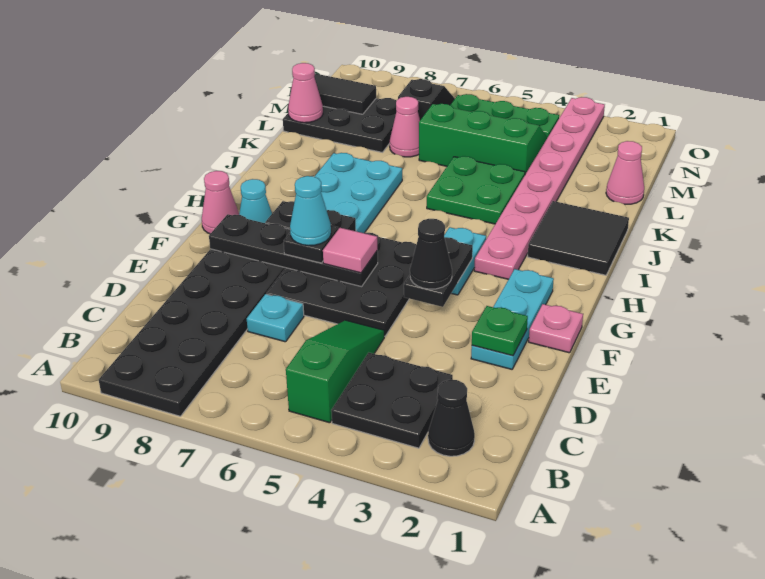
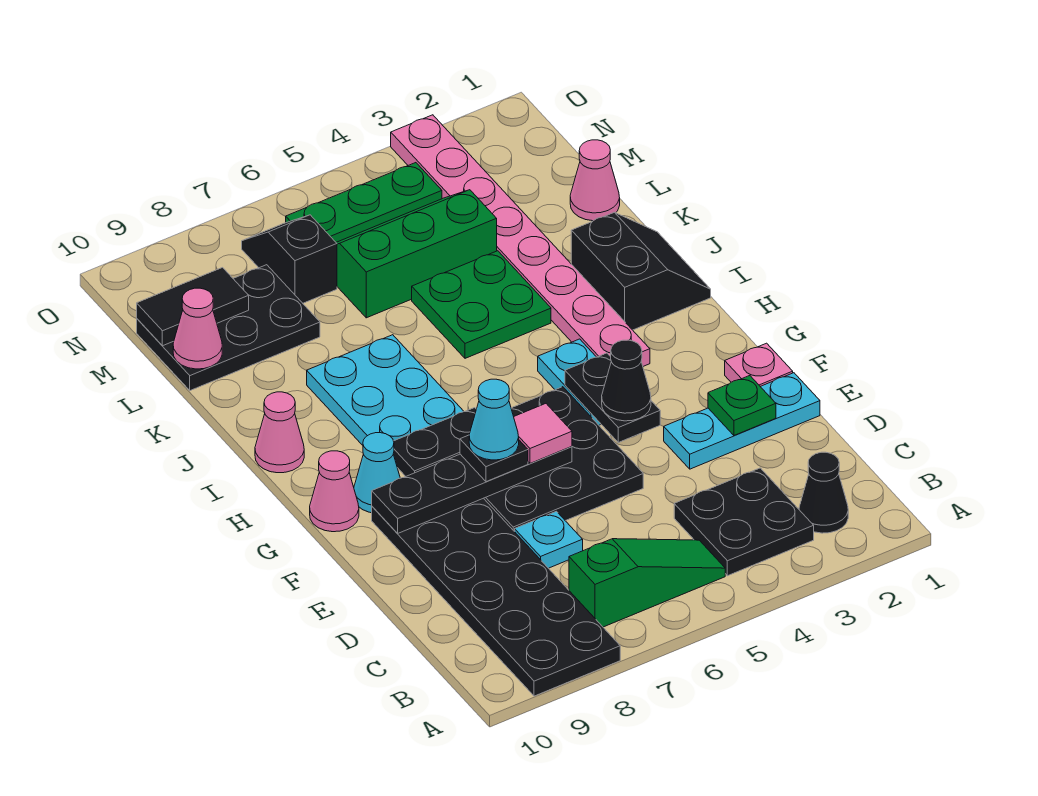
green slope B5:D5 level 1 top B -> green slope B5:B7 level 1 top 7
cyan plate E2:G2 level 1 -> cyan plate E1:E3 level 1
black tile I1:J2 level 1 -> black slope I1:J2 level 1 top 2
pink cone L7 level 1 -> pink cone I10 level 1

